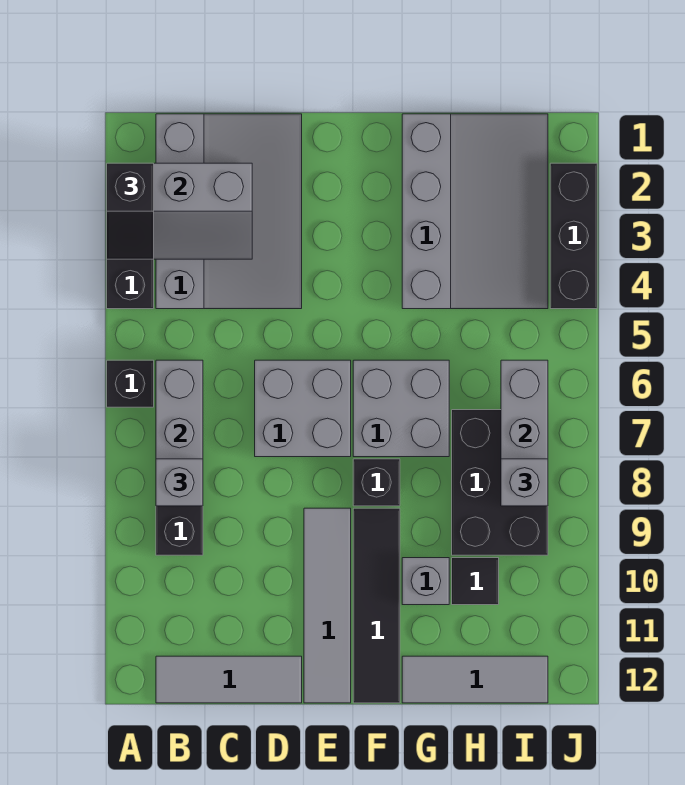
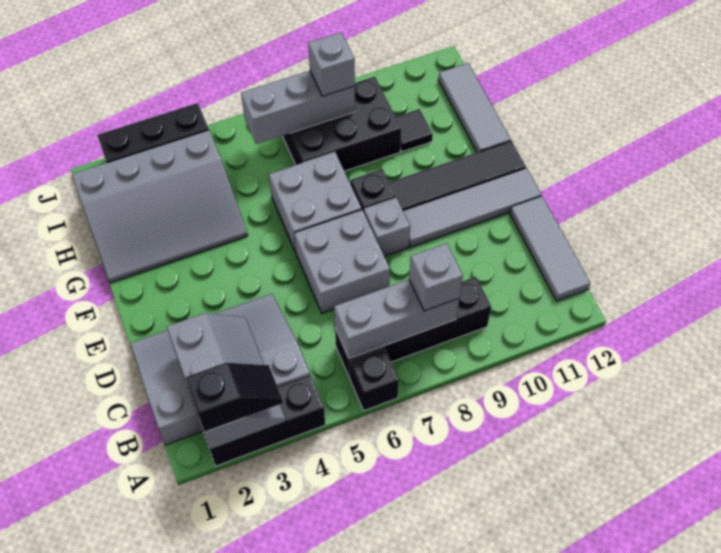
grey slope G1:I4 level 1 top G -> grey slope G1:I4 level 1 top I
grey brick G10 level 1 -> grey brick E8 level 1

